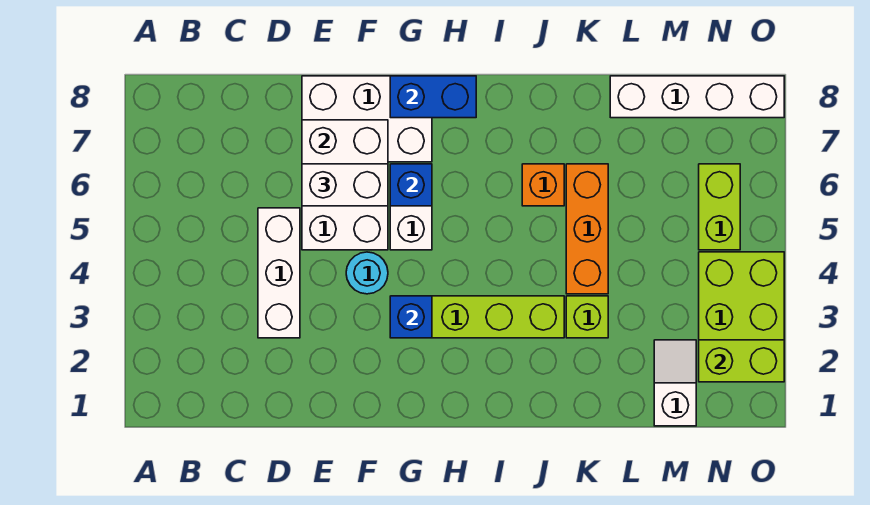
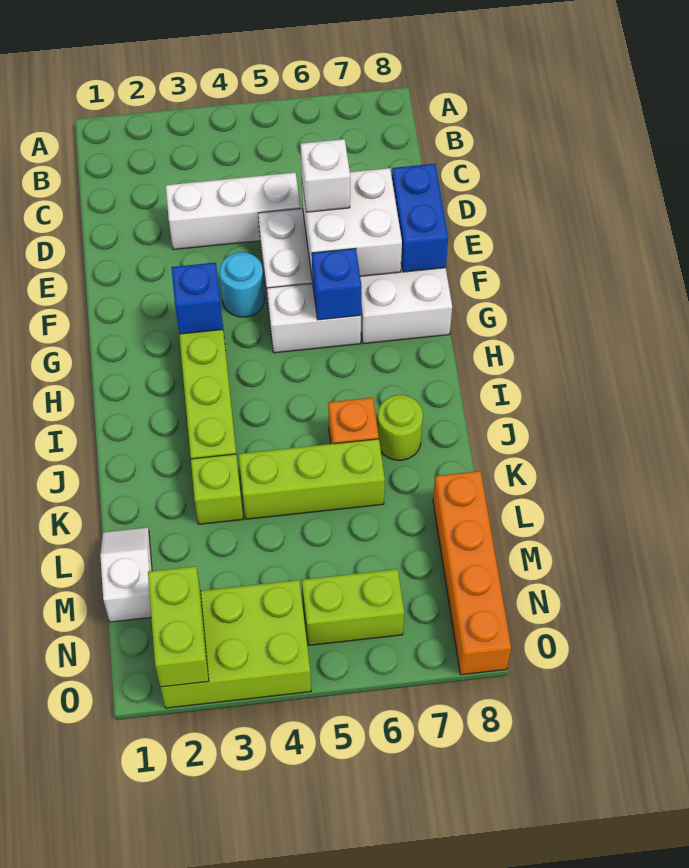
white brick E6:F6 level 3 -> white brick E6 level 3
blue brick G8:H8 level 2 -> blue brick E8:F8 level 2
none -> lime round brick J7 level 1
orange brick K4:K6 level 1 -> lime brick K4:K6 level 1
white brick L8:O8 level 1 -> orange brick L8:O8 level 1
white slope M1:M2 level 1 top 1 -> white slope L1:M1 level 1 top M

